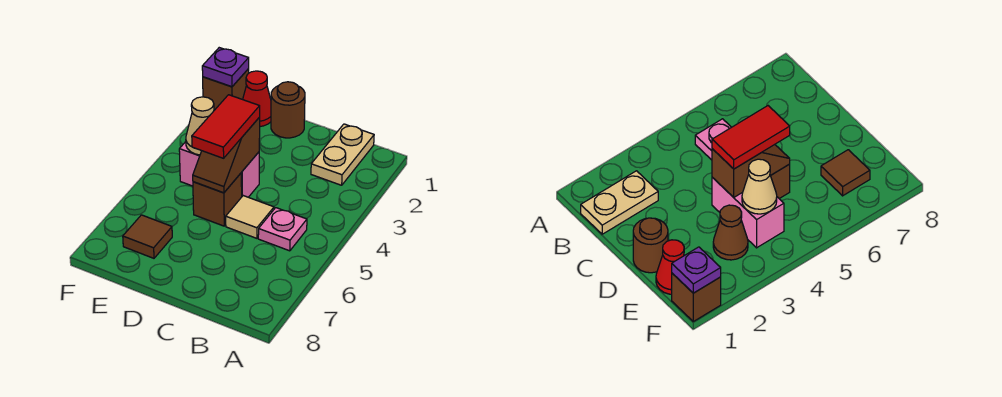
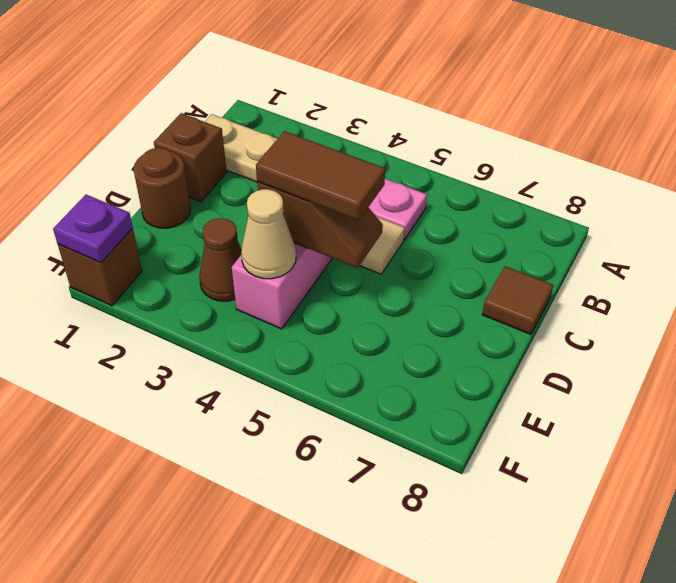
red tile D4:D5 level 3 -> brown tile D4:D5 level 3
brown brick D5 level 1 -> brown brick C1 level 1
red cone E1 level 1 -> none
brown tile E7 level 1 -> brown tile C8 level 1

